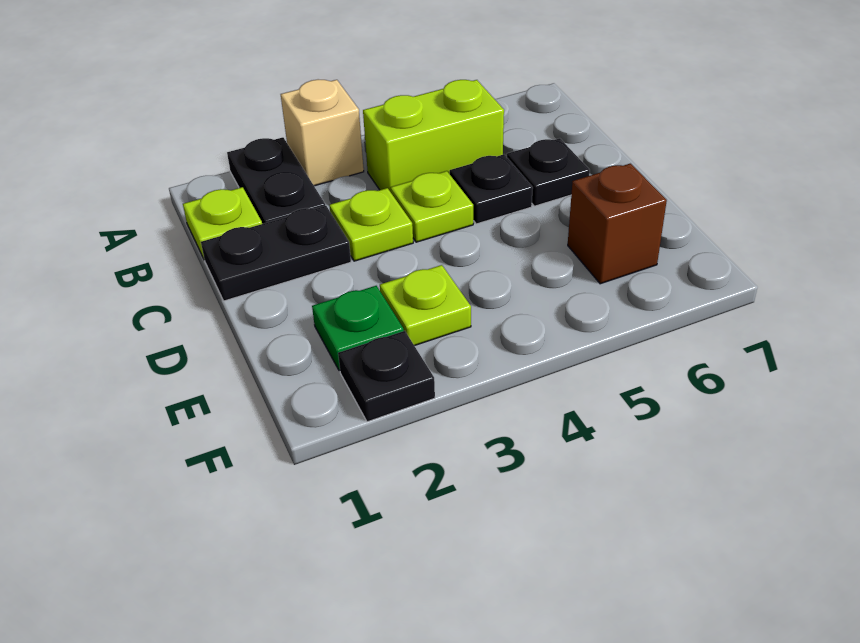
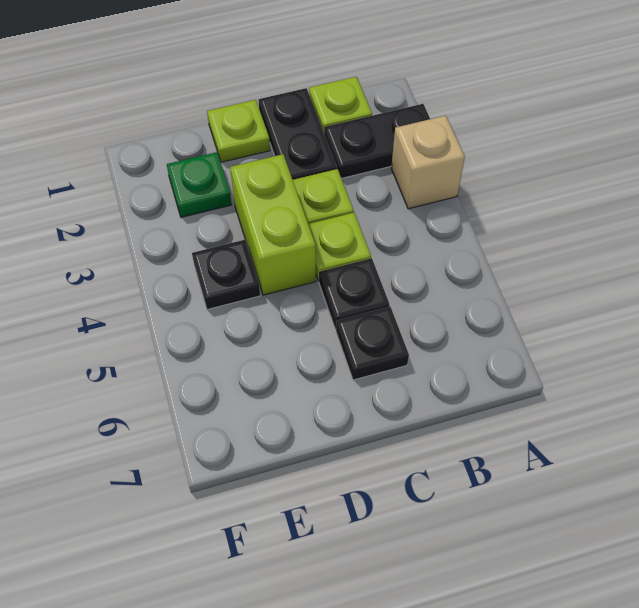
lime brick B4:B5 level 1 -> lime brick D3:D4 level 1
lime plate E3 level 1 -> lime plate D1 level 1
brown brick E6 level 1 -> none
black plate F2 level 1 -> black plate E4 level 1

